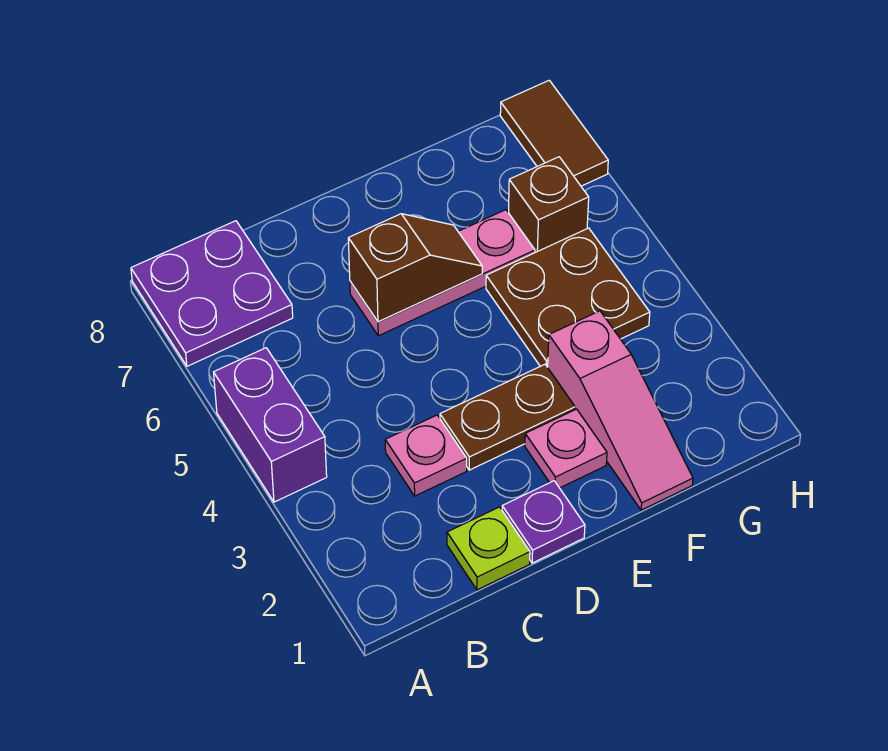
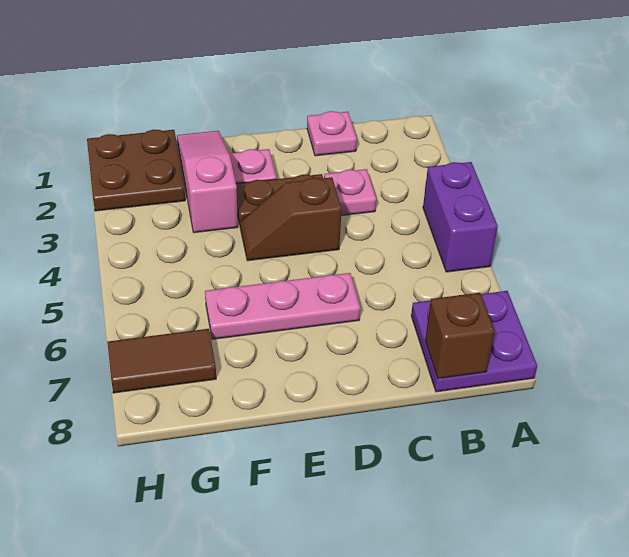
lime plate C1 level 1 -> pink plate C1 level 1
purple plate D1 level 1 -> none
brown slope D6:E6 level 2 top D -> brown slope D4:E4 level 1 top D
brown plate F4:G5 level 1 -> brown plate G1:H2 level 1
brown brick G6 level 1 -> brown brick B8 level 2
brown tile H7:H8 level 1 -> brown tile G7:H7 level 1

